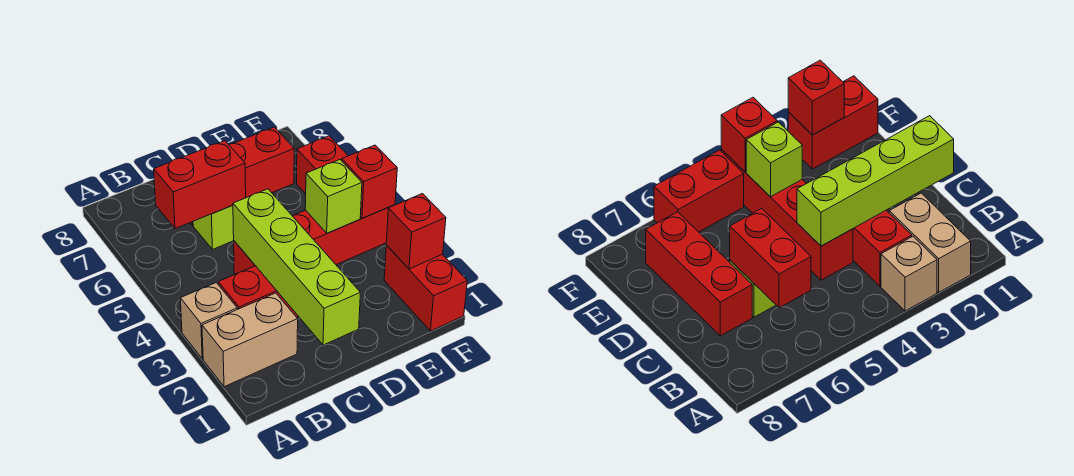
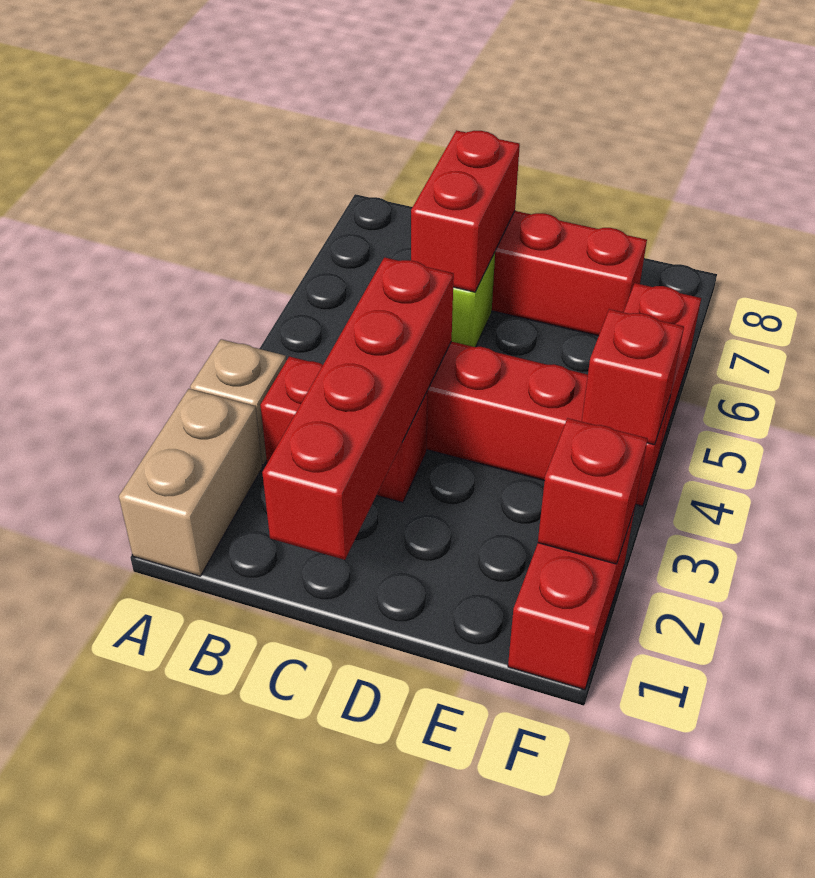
tan brick A2:B2 level 1 -> tan brick A1:A2 level 1
red brick B6:C6 level 2 -> red brick C6:C7 level 2
lime brick C1:C4 level 2 -> red brick C1:C4 level 2
lime brick E4 level 2 -> none

